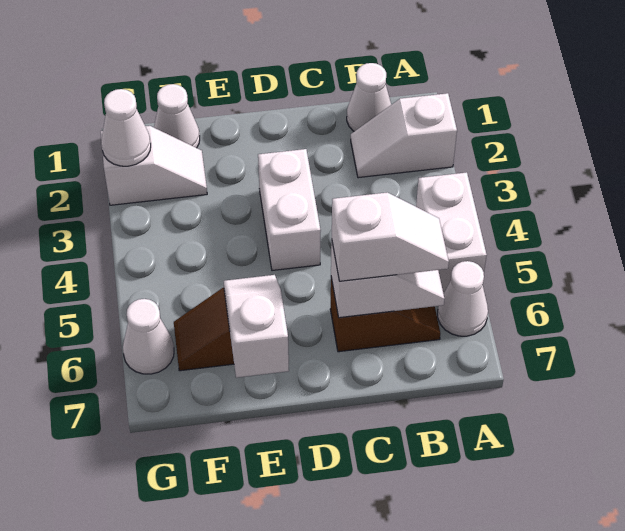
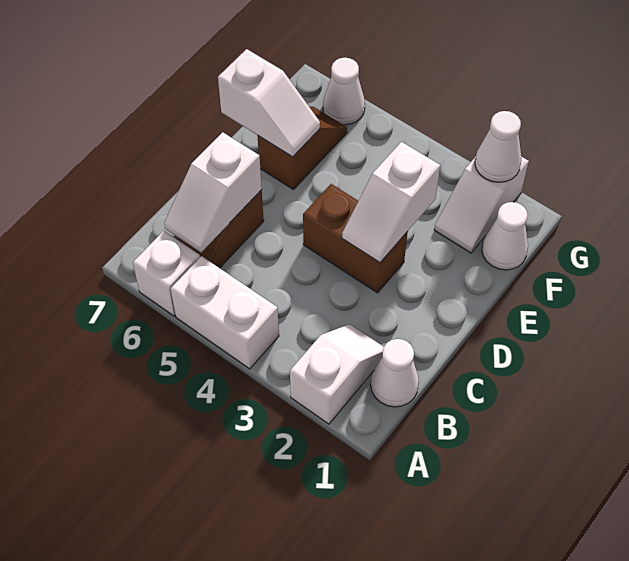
white cone A6 level 1 -> white brick A6 level 1
white slope B6:C6 level 3 top C -> white slope D3:E3 level 2 top E
white brick D3:D4 level 1 -> brown brick D3:D4 level 1

